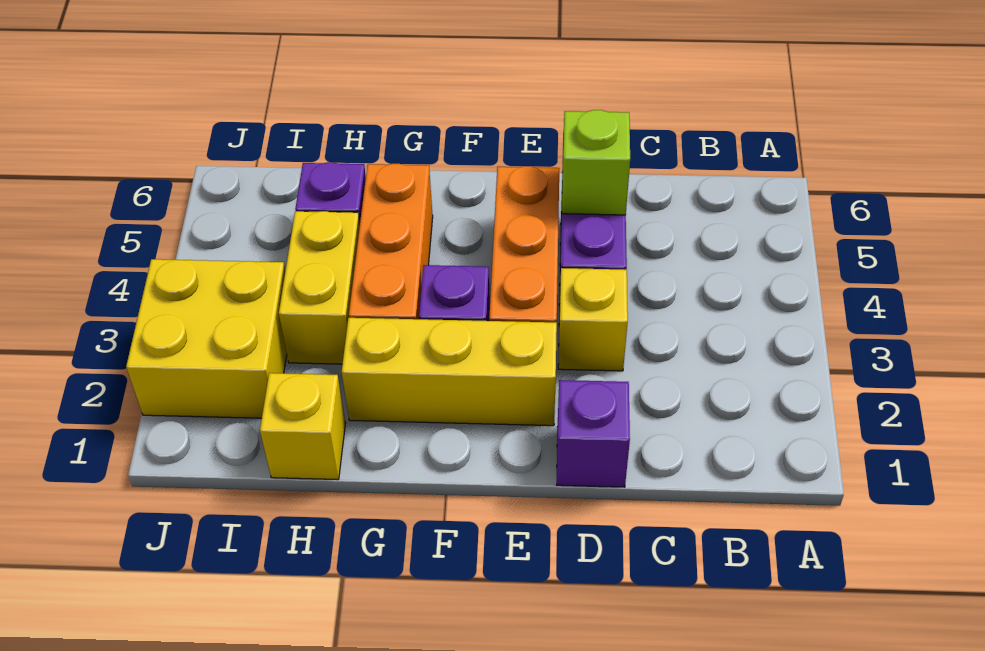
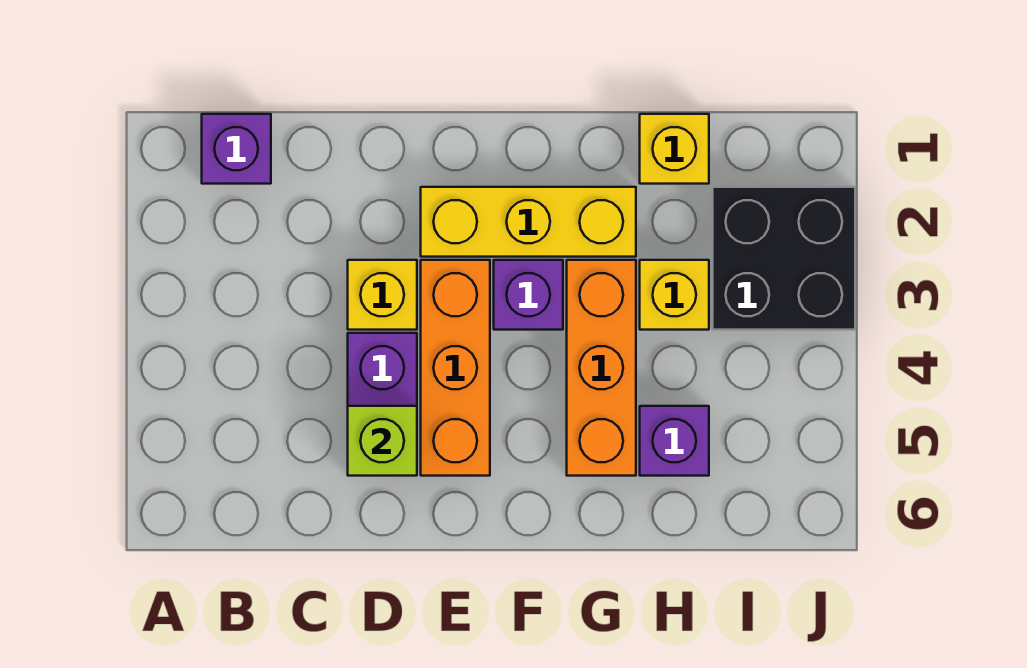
purple brick D1 level 1 -> purple brick B1 level 1
yellow brick H3:H4 level 1 -> yellow brick H3 level 1
yellow brick I2:J3 level 1 -> black brick I2:J3 level 1

